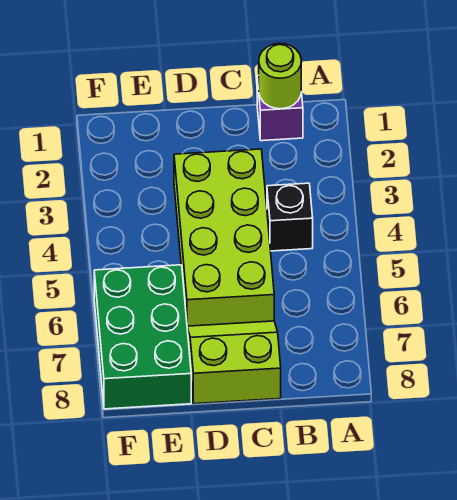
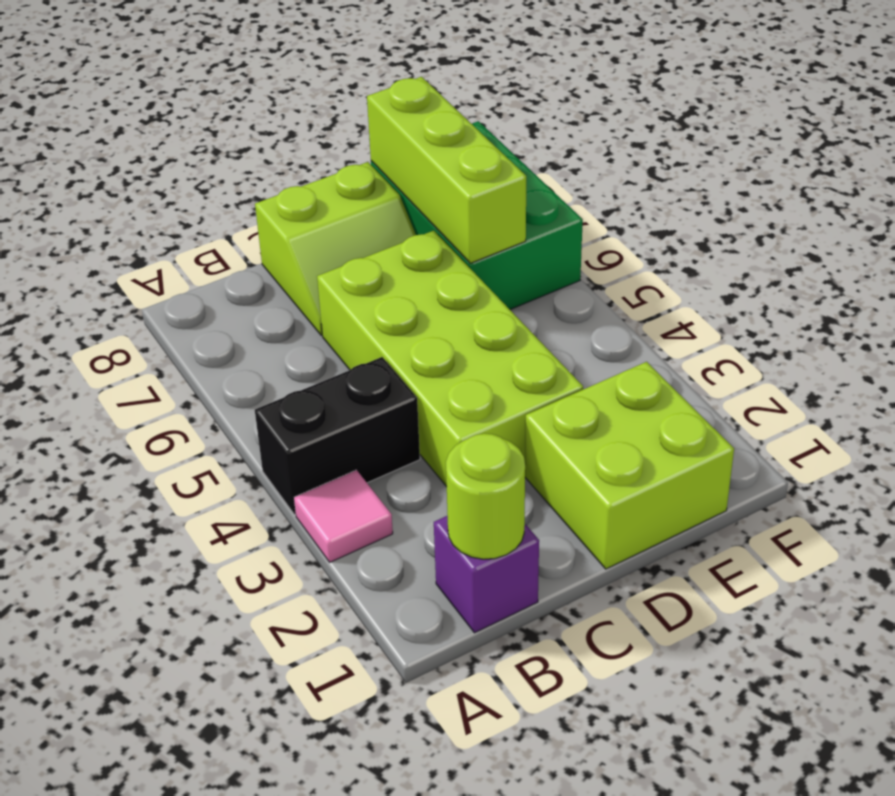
none -> pink tile A3 level 1
black brick B4 level 1 -> black brick A4:B4 level 1
none -> lime brick D1:E2 level 1
none -> lime brick E6:E8 level 2

